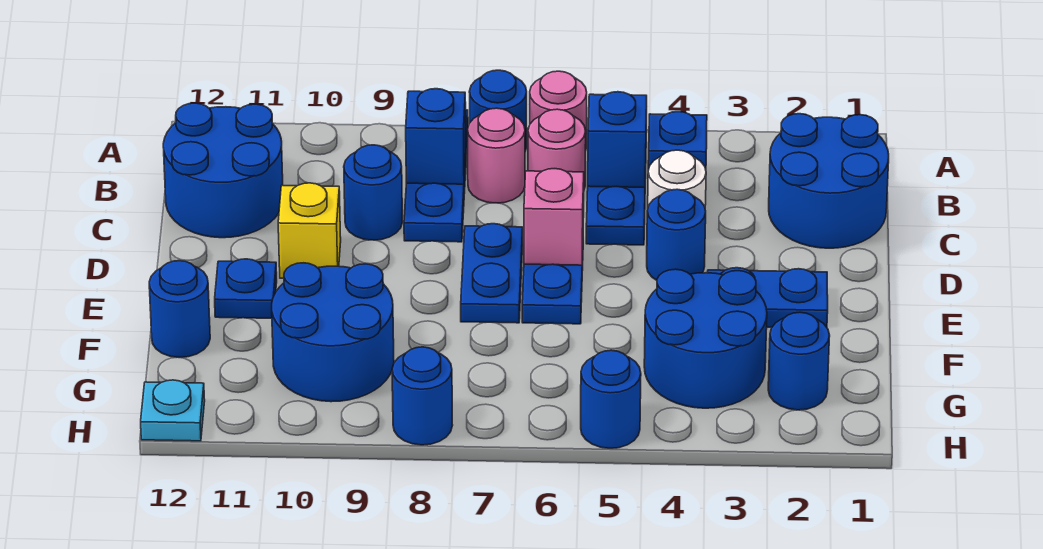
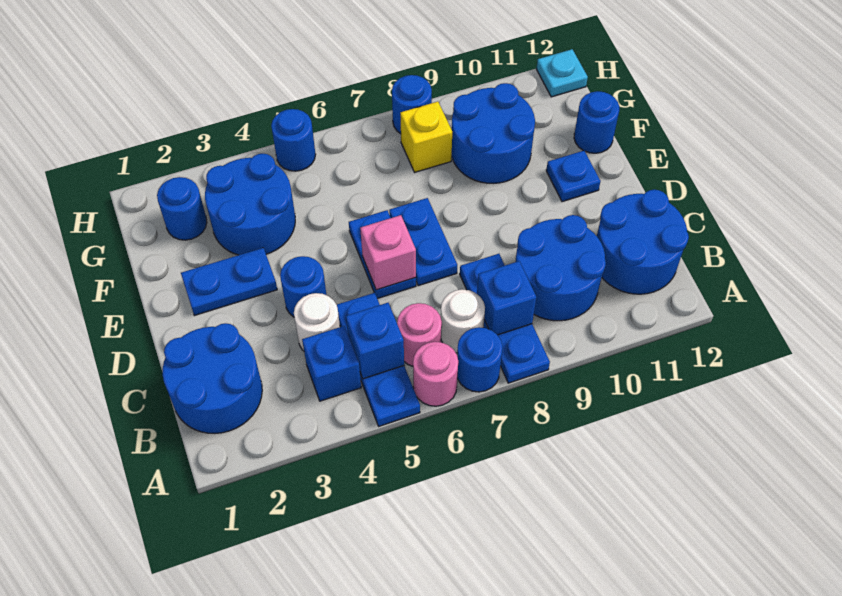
pink round brick B7 level 1 -> white round brick B7 level 1
blue round brick C9 level 1 -> blue round brick B9:C10 level 1
yellow brick D10 level 1 -> yellow brick G8 level 1

